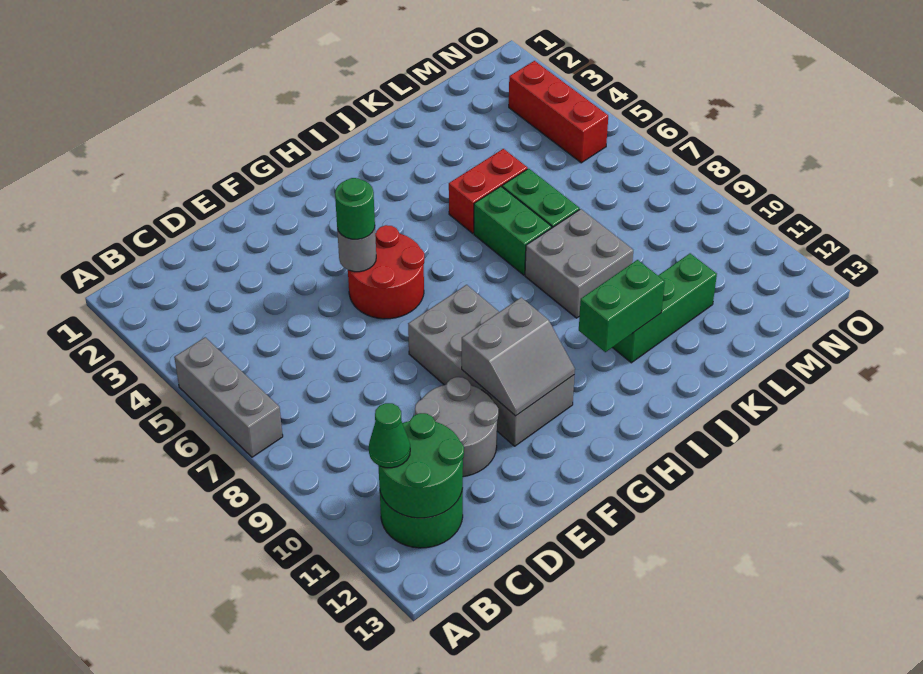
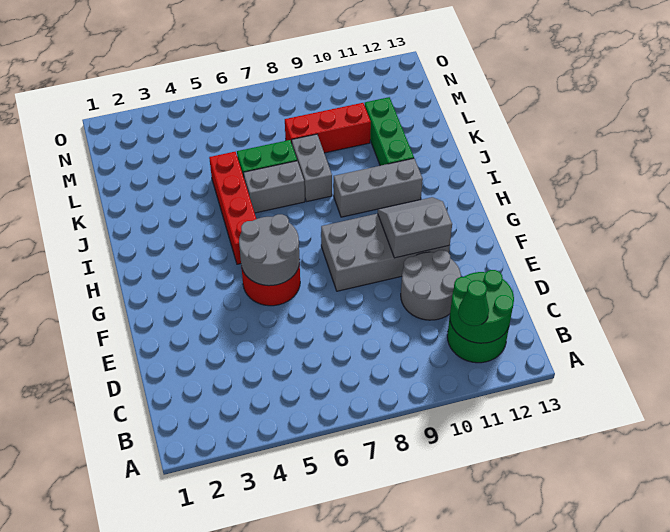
grey brick A5:A7 level 1 -> grey brick I9:I11 level 1
grey round brick F5 level 2 -> grey round brick F5:G6 level 2
green round brick F5 level 3 -> none
grey slope F10:G11 level 2 top 10 -> grey slope F10:G11 level 2 top F
green brick I11:J11 level 2 -> none
red brick J5:K5 level 1 -> red brick H5:K5 level 1
green brick J6:J7 level 1 -> grey brick J6:J7 level 1
grey brick J8:K9 level 1 -> grey brick J8:K8 level 1
red brick N3:N5 level 1 -> red brick L8:L10 level 1

